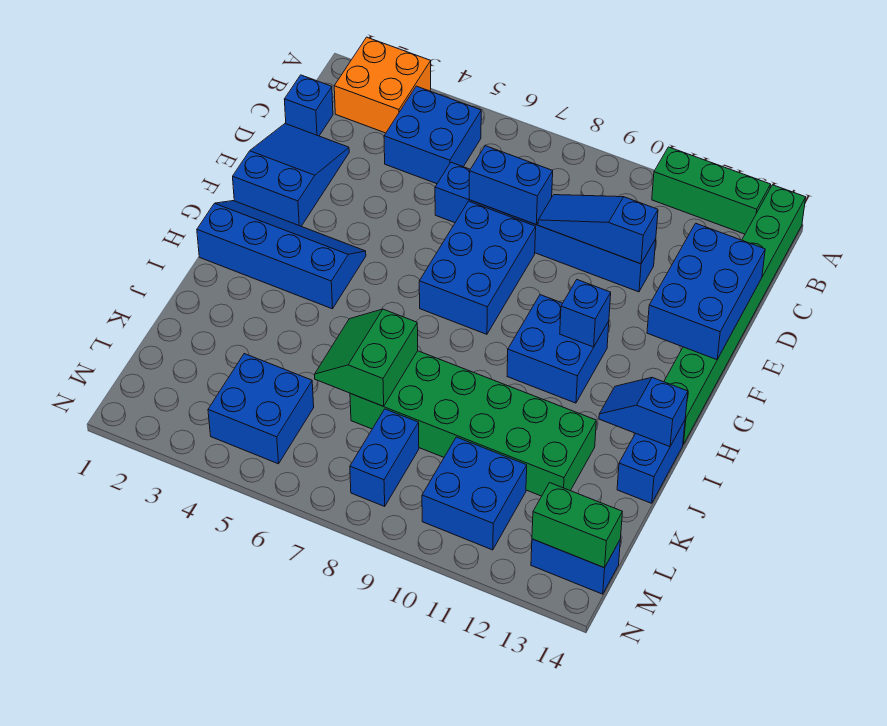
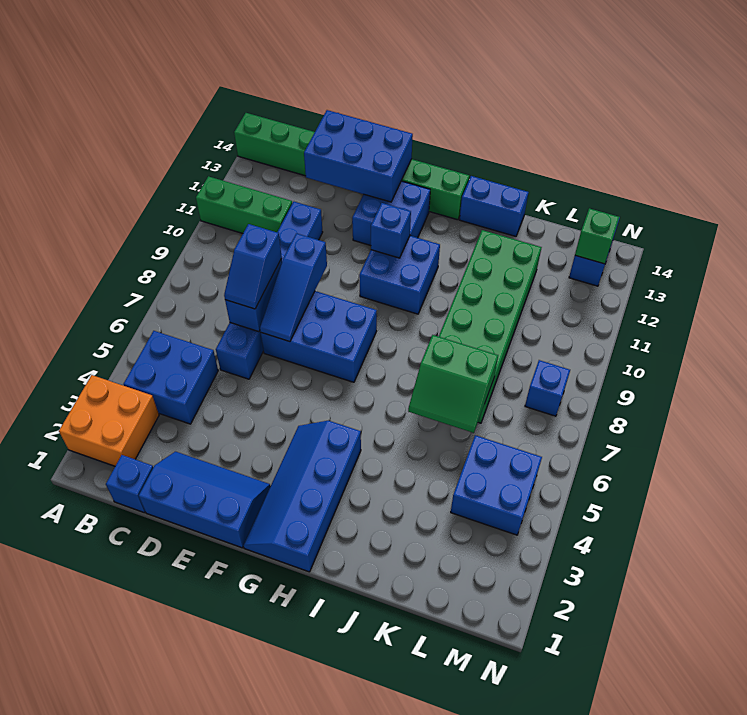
green brick A11:A13 level 1 -> green brick A11:C11 level 1
blue slope D1:F2 level 1 top F -> blue slope D1:F2 level 1 top 1
blue slope D9:D11 level 2 top 11 -> blue slope E7:E9 level 2 top 9
blue slope I13:I14 level 2 top 14 -> blue slope D7:D8 level 3 top 8
blue brick L8:M8 level 1 -> blue brick M8 level 1
blue brick L10:M11 level 1 -> blue brick F12:G13 level 1
green brick M13:M14 level 2 -> green brick M13 level 2

